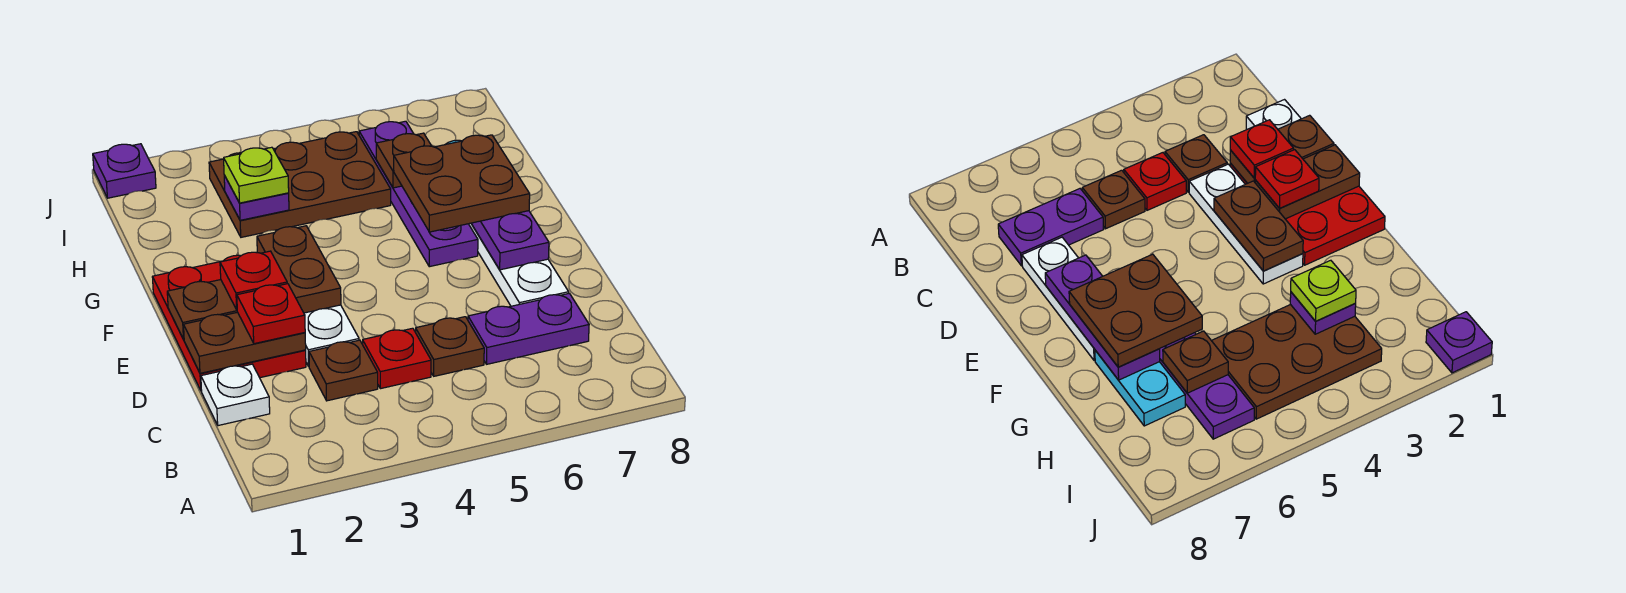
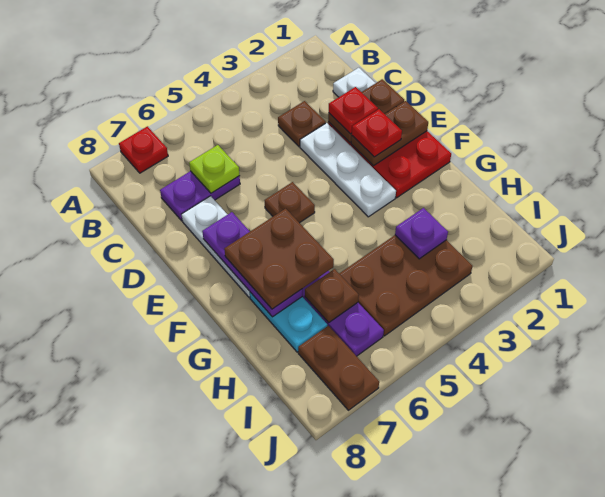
red plate C4 level 1 -> red plate A7 level 1
brown plate C5 level 1 -> brown plate E5 level 1
brown plate E3:F3 level 2 -> brown plate I7:J7 level 1
lime plate H3 level 3 -> lime plate C6 level 2
purple plate J1 level 1 -> none

